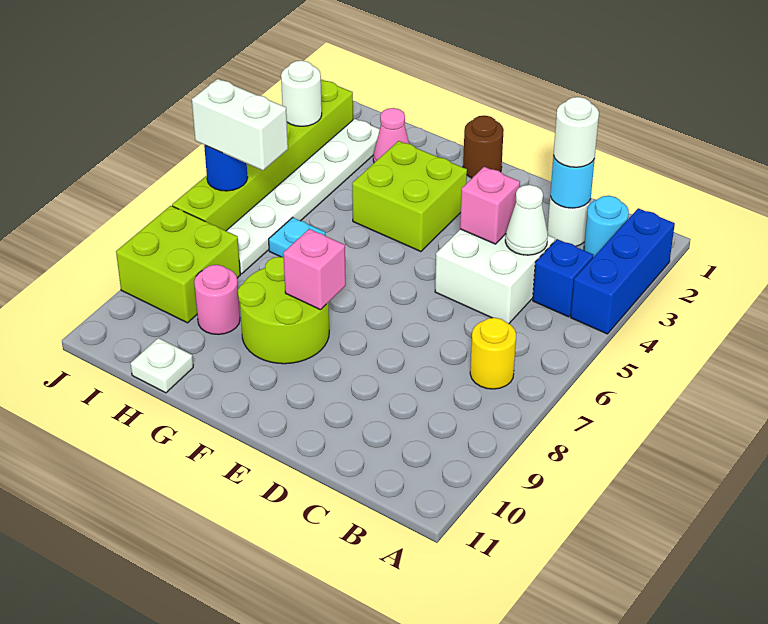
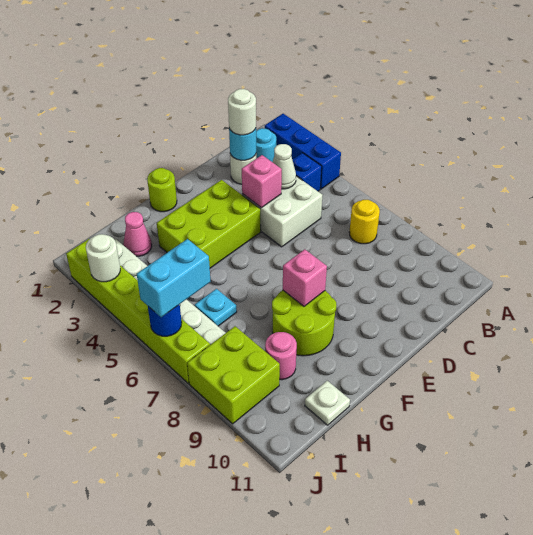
brown round brick F1 level 1 -> lime round brick F1 level 1
lime brick F3:G4 level 1 -> lime brick E3:G4 level 1
white brick I6:J6 level 3 -> cyan brick I6:J6 level 3

